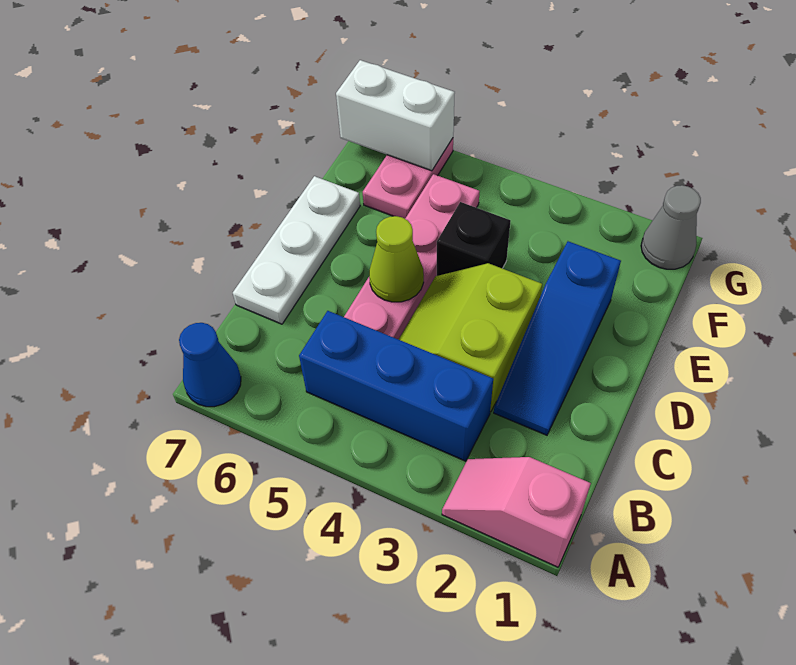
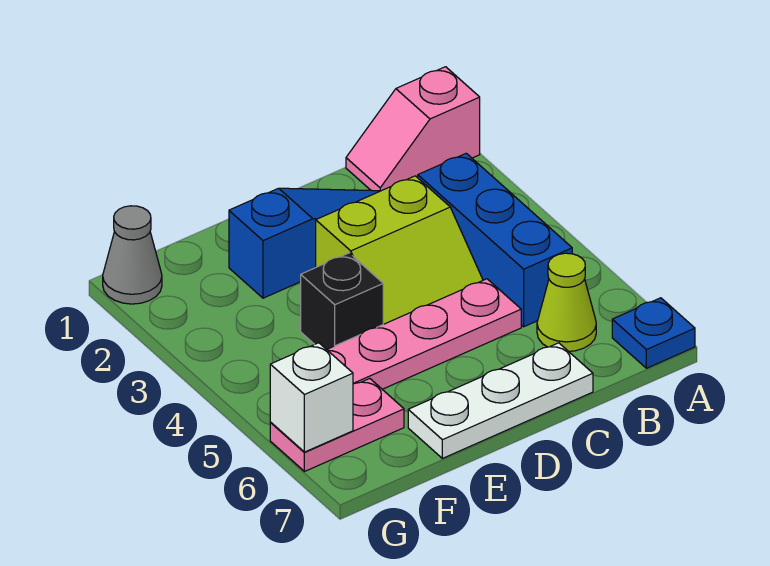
pink slope A1:A2 level 1 top 1 -> pink slope A1:B1 level 1 top A
blue cone A7 level 1 -> blue plate A7 level 1
lime cone D5 level 2 -> lime cone B6 level 1
white brick G6:G7 level 2 -> white brick G6 level 2

